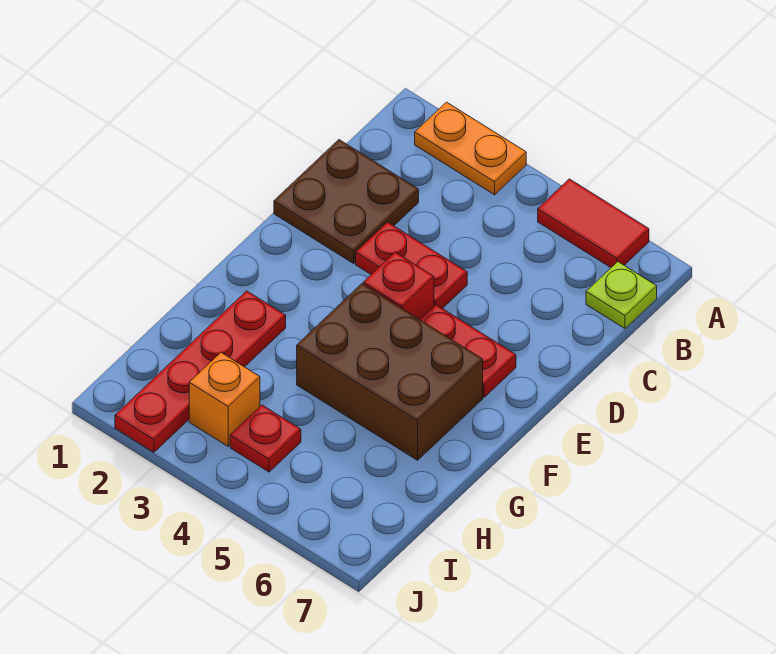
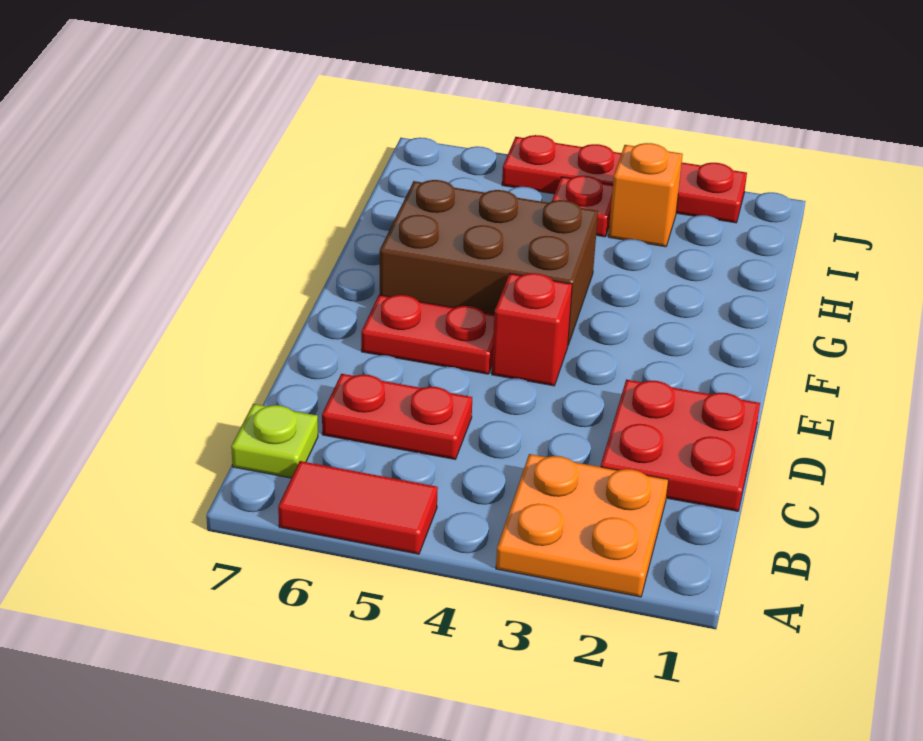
orange plate A2:A3 level 1 -> orange plate A2:B3 level 1
brown plate C1:D2 level 1 -> red plate C1:D2 level 1
red plate D3:D4 level 1 -> red plate C5:C6 level 1
red plate G2:J2 level 1 -> red plate J2:J5 level 1

